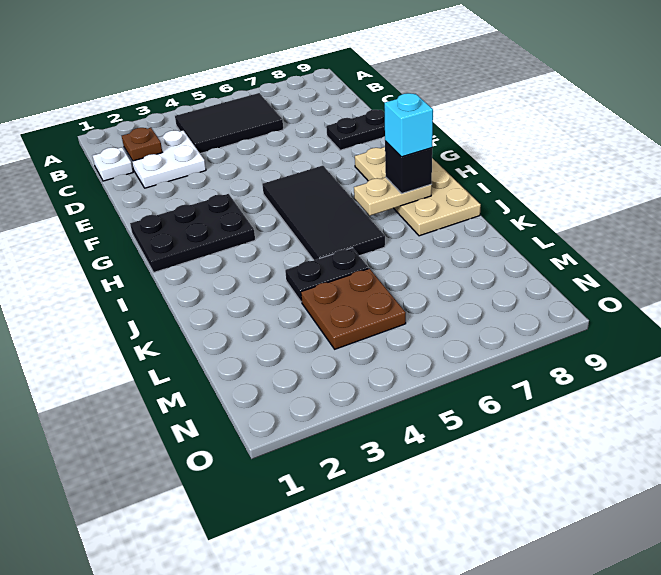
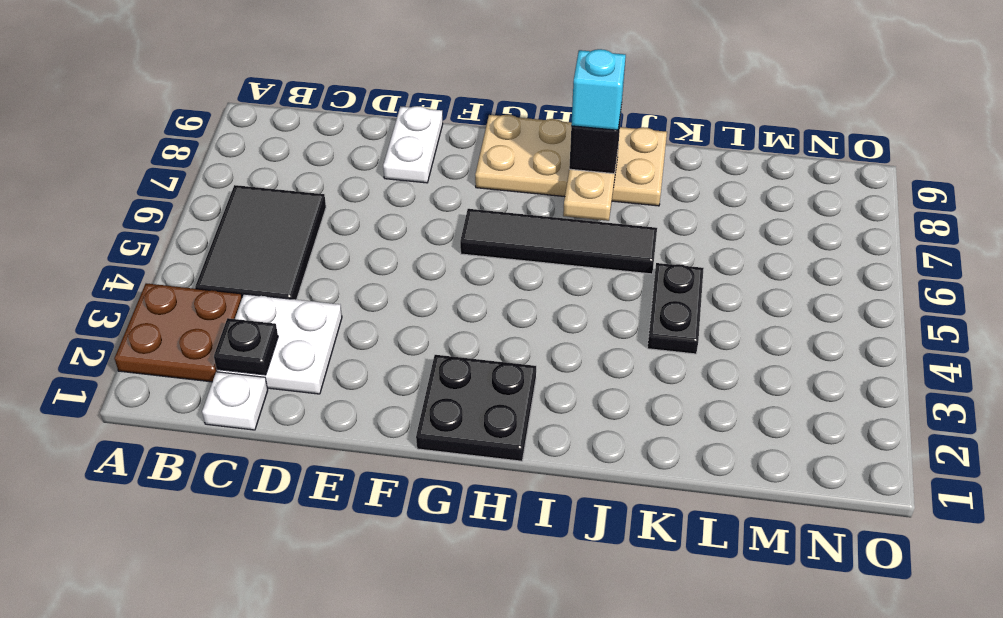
brown plate C2 level 2 -> black plate C2 level 2
black plate E8:E9 level 1 -> white plate E8:E9 level 1
black plate G1:H3 level 1 -> black plate G1:H2 level 1
black tile G5:J6 level 1 -> black tile G6:J6 level 1
brown plate L4:M5 level 1 -> brown plate A2:B3 level 1

